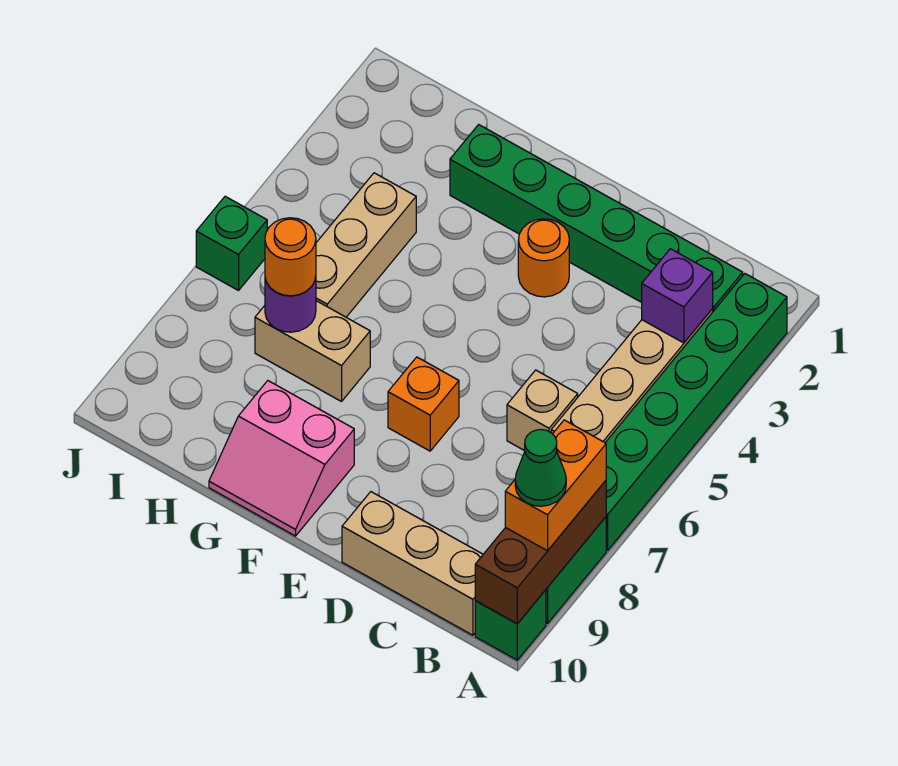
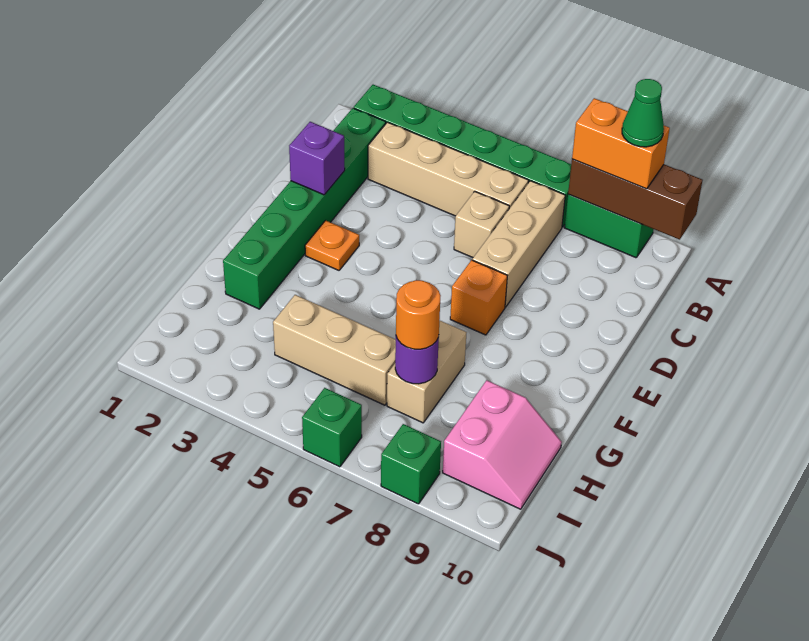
green brick A10 level 1 -> green brick J8 level 1
purple brick B3 level 2 -> purple brick D2 level 2
tan brick B10:D10 level 1 -> tan brick B7:D7 level 1
orange round brick E3 level 1 -> orange plate E3 level 1
pink slope F9:G10 level 1 top 9 -> pink slope H9:I10 level 1 top 9

